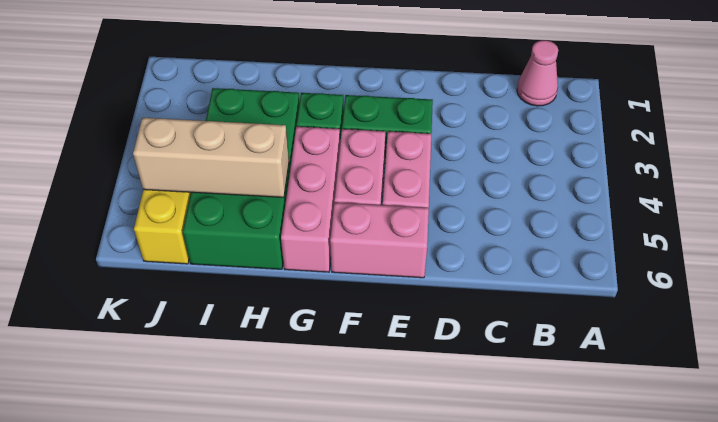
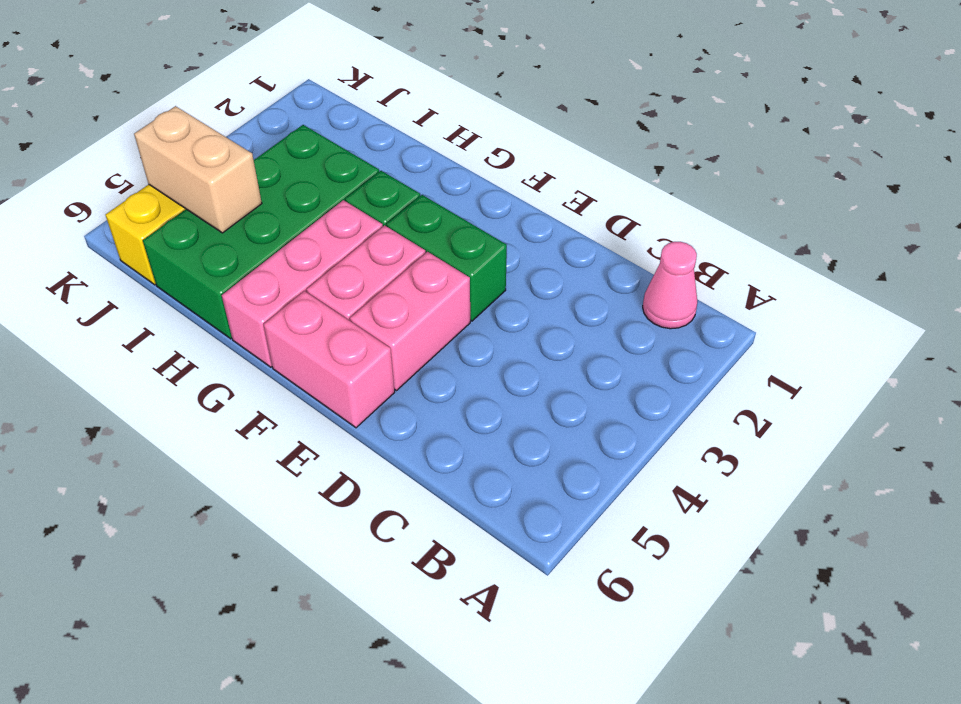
tan brick H5:J5 level 2 -> tan brick I5:J5 level 2

